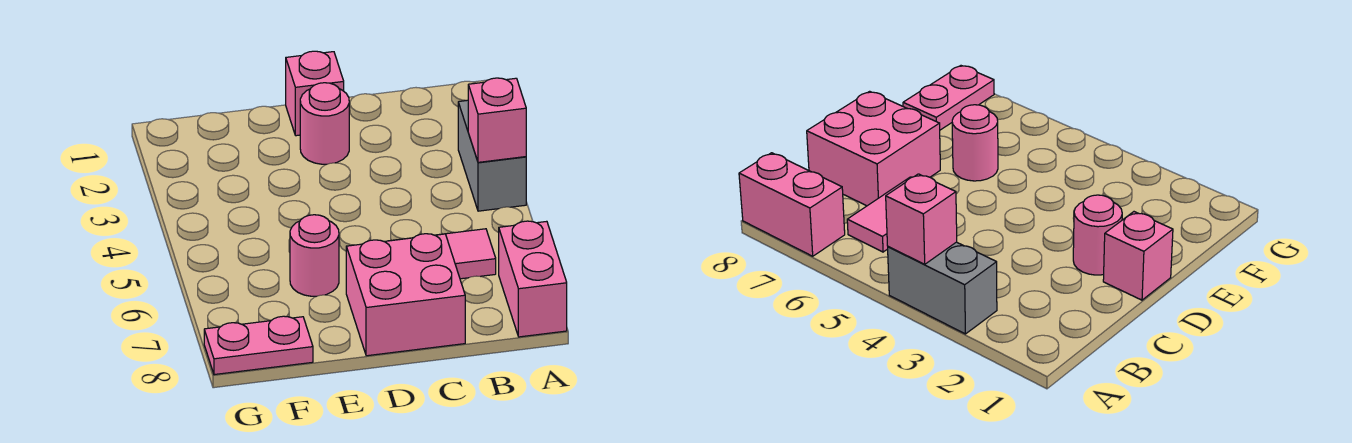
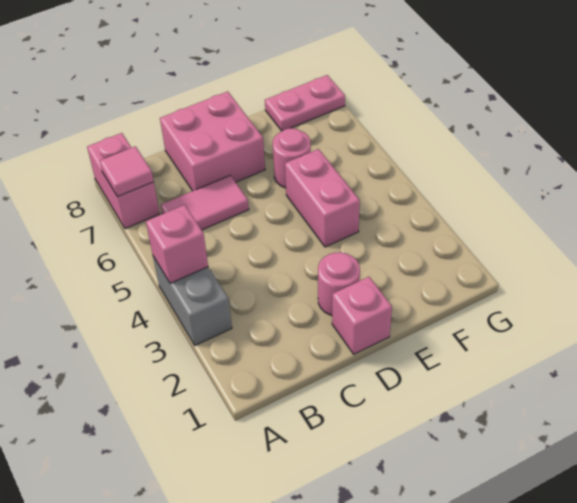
none -> pink tile A7 level 2
none -> pink brick E4:E5 level 1

